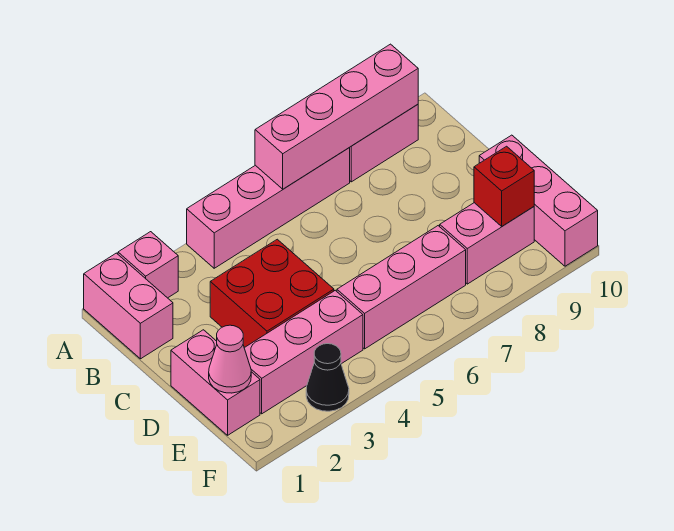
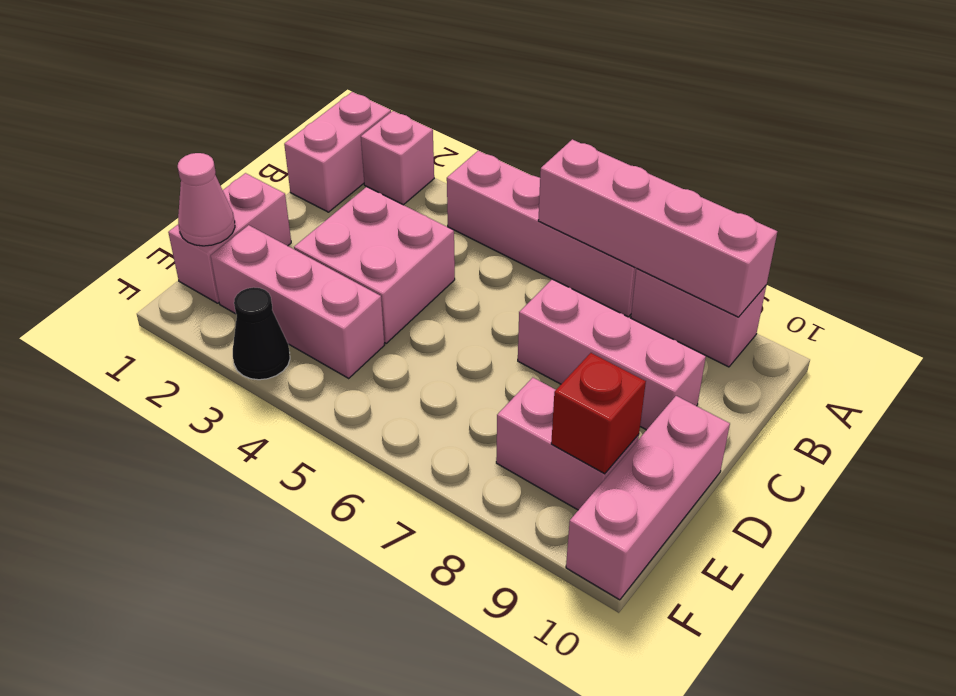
red brick C3:D4 level 1 -> pink brick C3:D4 level 1
pink brick E5:E7 level 1 -> pink brick C7:C9 level 1

